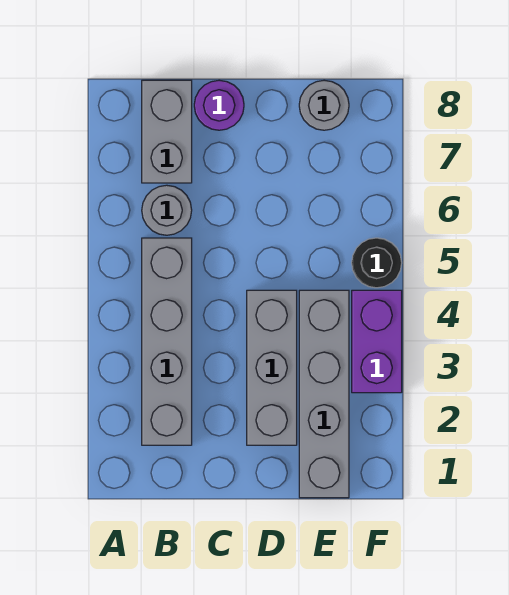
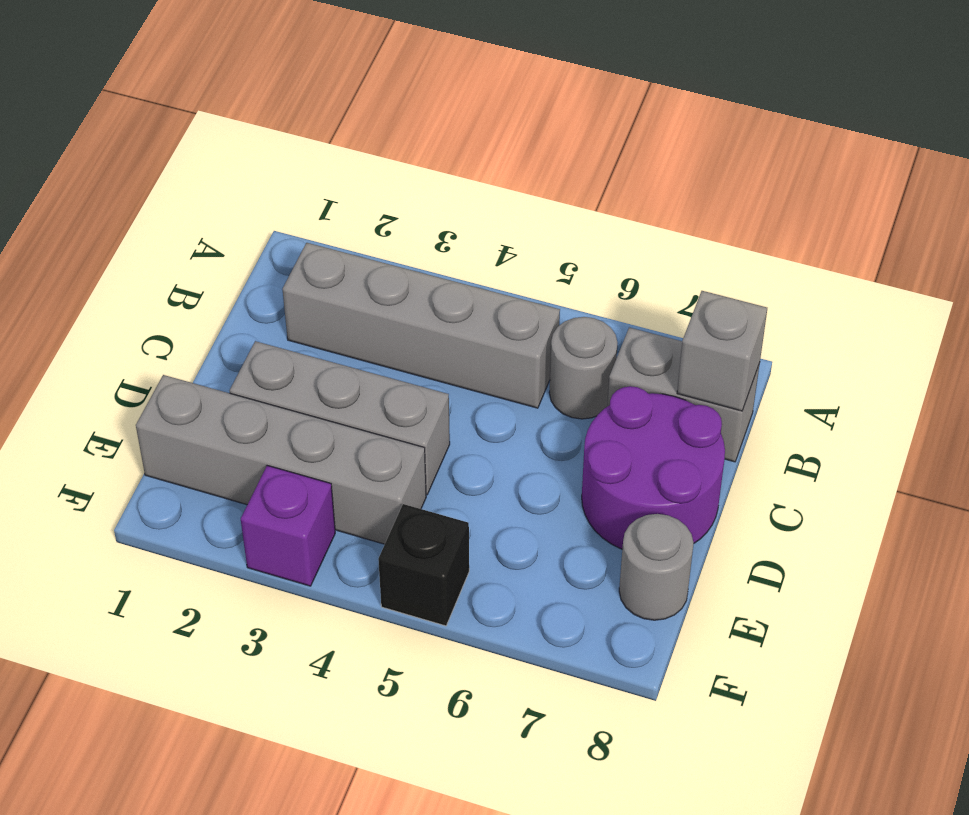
none -> grey brick B8 level 2
purple round brick C8 level 1 -> purple round brick C7:D8 level 1
purple brick F3:F4 level 1 -> purple brick F3 level 1
black round brick F5 level 1 -> black brick F5 level 1

